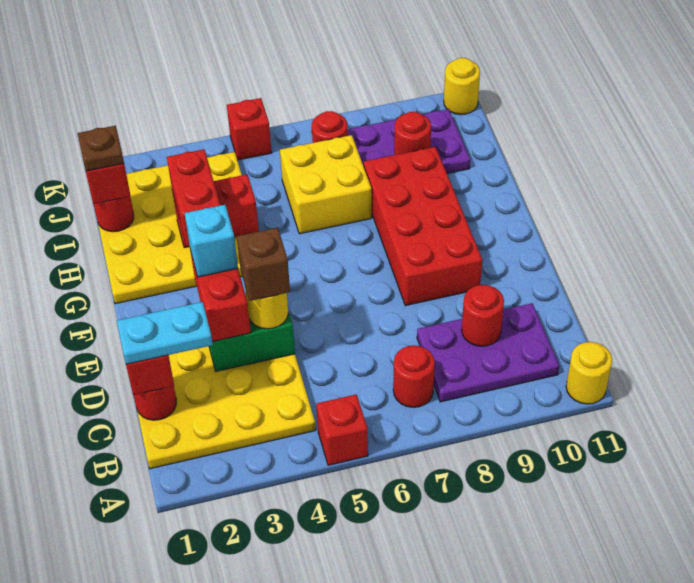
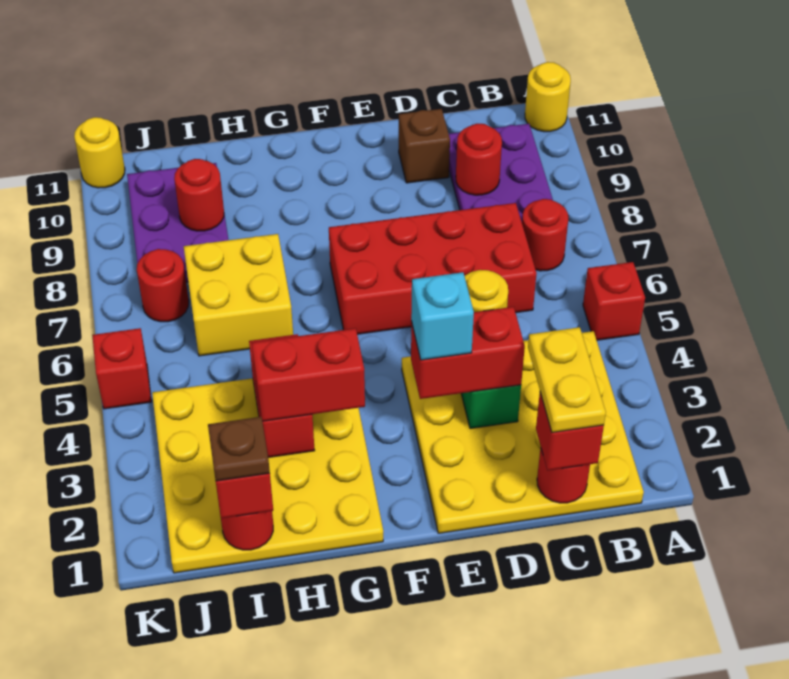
cyan plate C1:C2 level 4 -> yellow plate C1:C2 level 4
brown brick D4 level 4 -> brown brick D10 level 1
red brick E8:H9 level 1 -> red brick C6:F7 level 1

